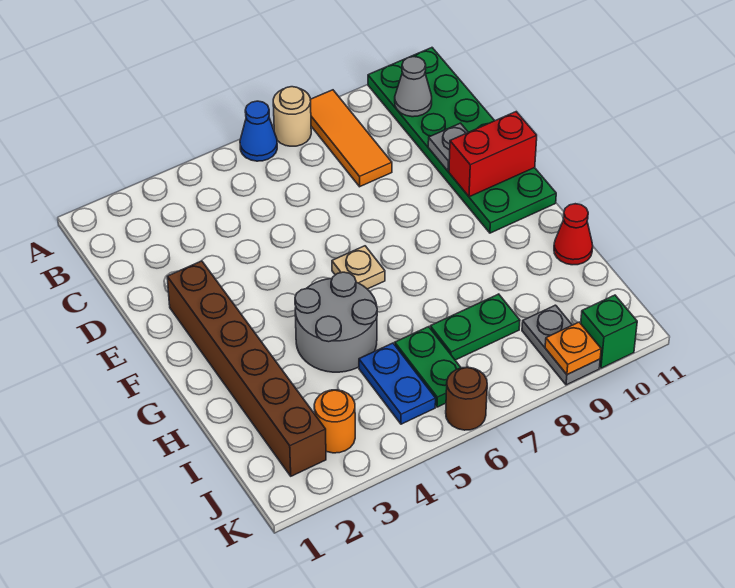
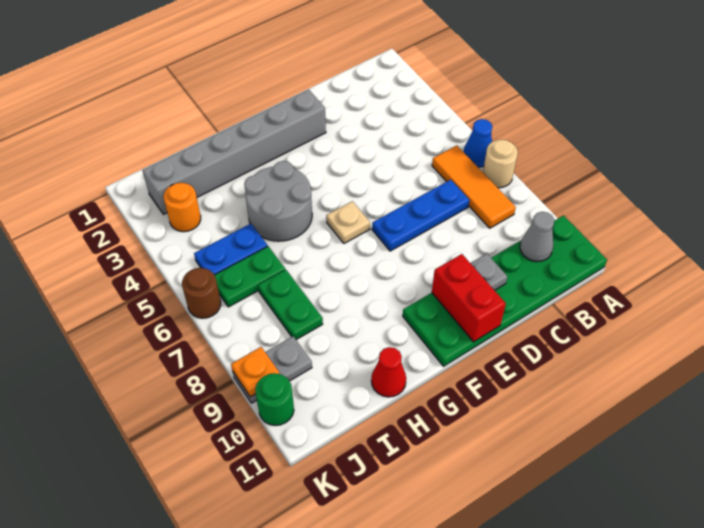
orange tile A8:C8 level 1 -> orange tile B6:B8 level 1
none -> blue plate C7:E7 level 1
brown brick E2:J2 level 1 -> grey brick E2:J2 level 1
green brick K10 level 1 -> green round brick K10 level 1

